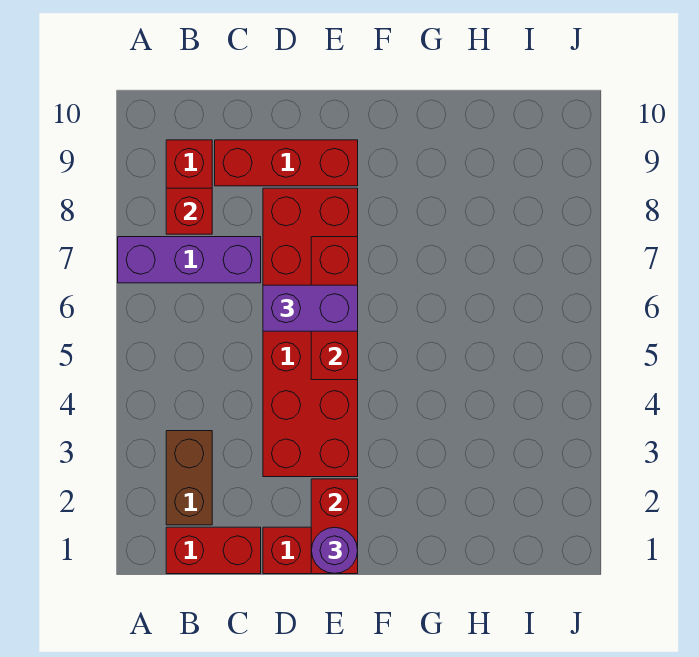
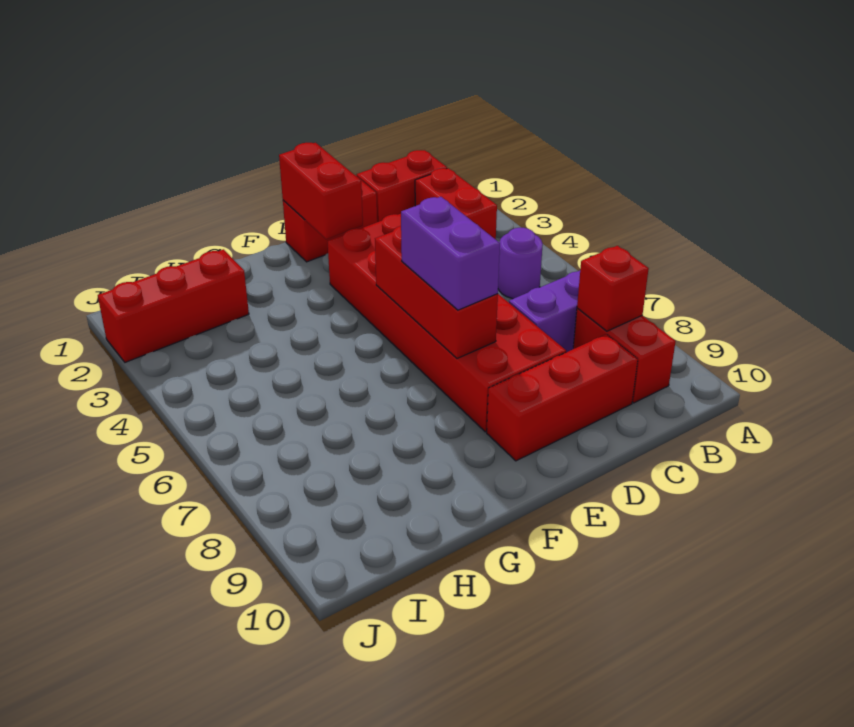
brown brick B2:B3 level 1 -> red brick B2:B3 level 1
purple brick D6:E6 level 3 -> purple brick E6:E7 level 3
purple round brick E1 level 3 -> purple round brick B5 level 1
none -> red brick H2:J2 level 1

